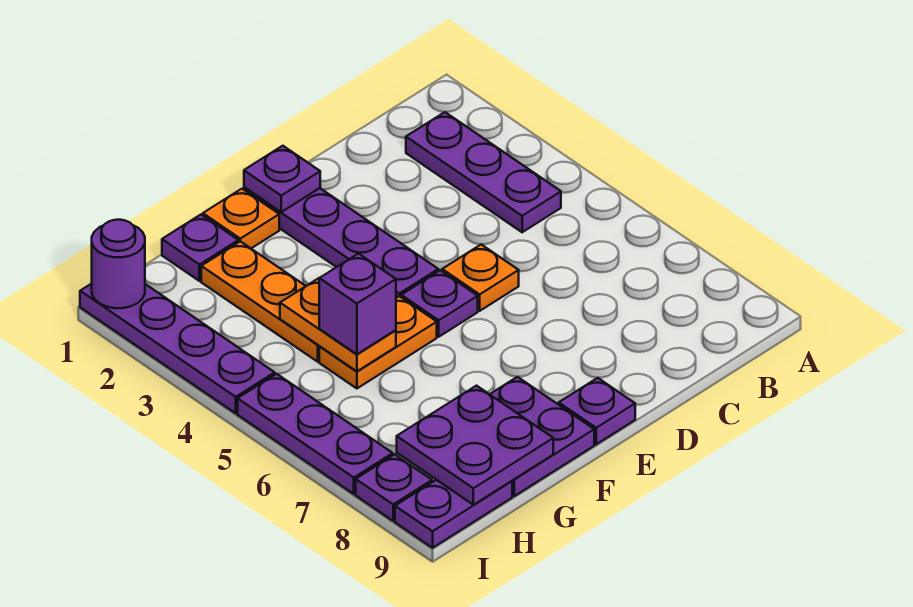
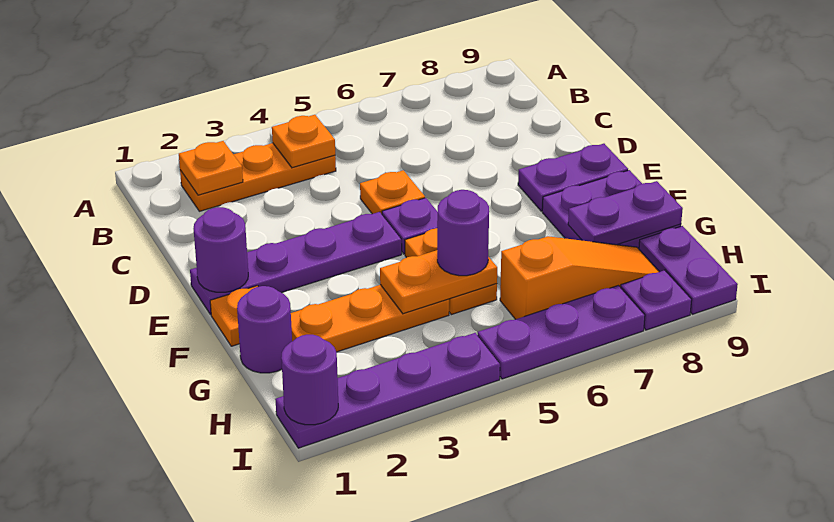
purple plate B2:B4 level 1 -> orange plate B2:B4 level 1
none -> orange plate B2 level 2
none -> orange plate B4 level 2
purple plate E1 level 2 -> purple round brick E1 level 2
purple plate E9 level 1 -> purple plate E8:E9 level 1
purple plate G1 level 1 -> purple round brick G1 level 1
purple brick G5 level 3 -> purple round brick G5 level 3
purple plate G8:H9 level 2 -> purple plate G8:G9 level 2
none -> orange slope H6:H8 level 1 top 6

